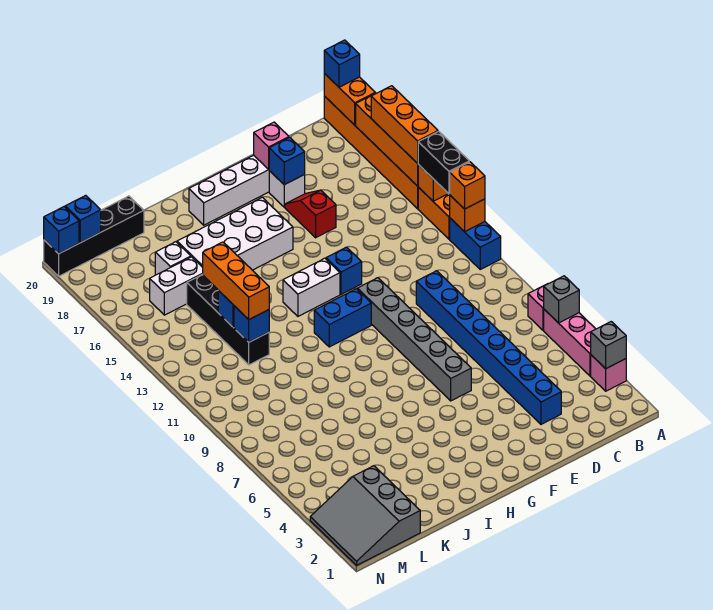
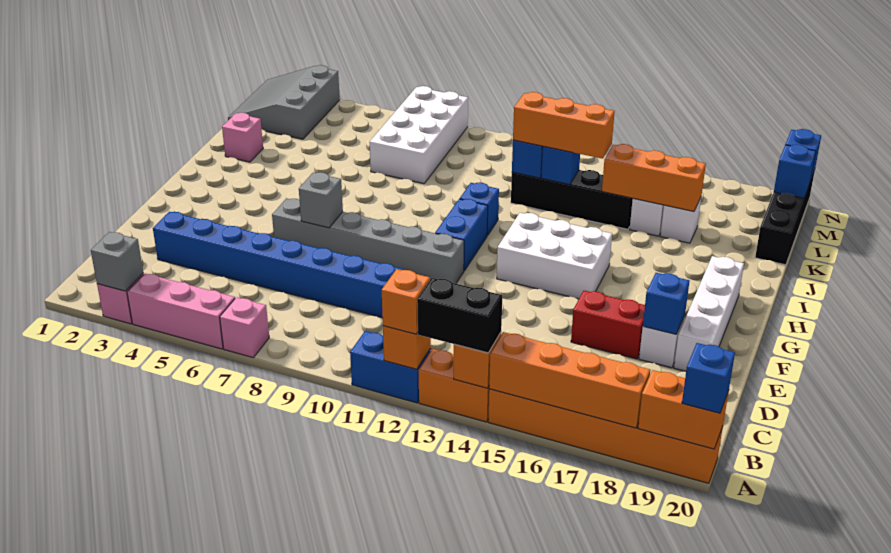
grey brick A6 level 2 -> grey brick F7 level 2
orange brick A15:A17 level 3 -> orange brick K15:K17 level 2
red slope E16:E17 level 1 top 16 -> red brick E16:E17 level 1
pink brick E19 level 2 -> pink brick J2 level 1
blue brick F13 level 1 -> blue brick I11 level 1
white brick G13:H13 level 1 -> white brick G13:H15 level 1
white brick G16:J17 level 1 -> white brick K7:N8 level 1
grey slope L1:N3 level 1 top L -> grey slope L1:N3 level 1 top 3

